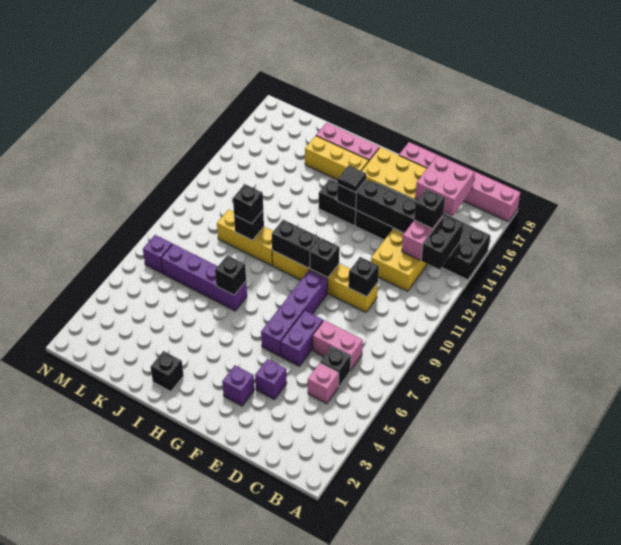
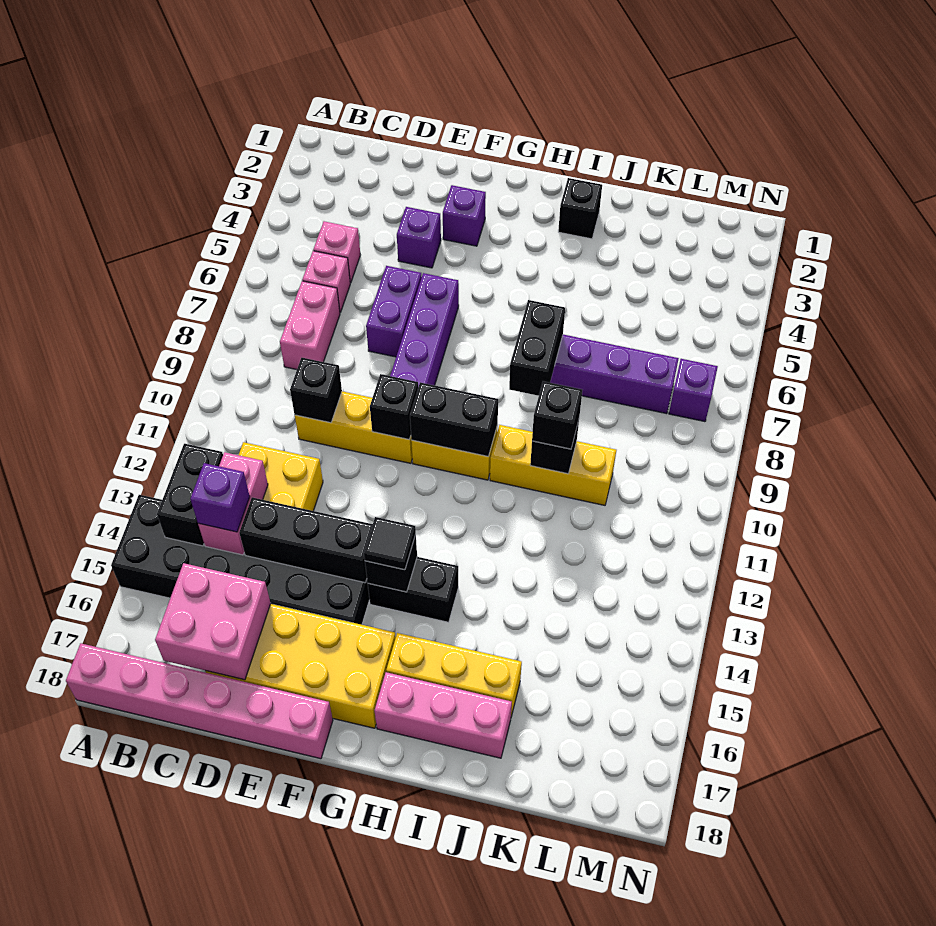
black brick C6 level 1 -> pink brick C6 level 1
pink brick C7:D7 level 1 -> pink brick C7:C8 level 1
black brick C14 level 3 -> purple brick C14 level 3
black brick I7 level 2 -> black brick I7:I8 level 2

